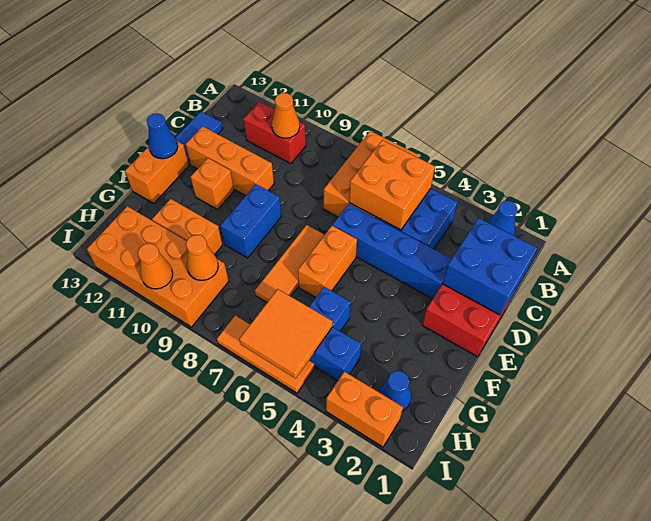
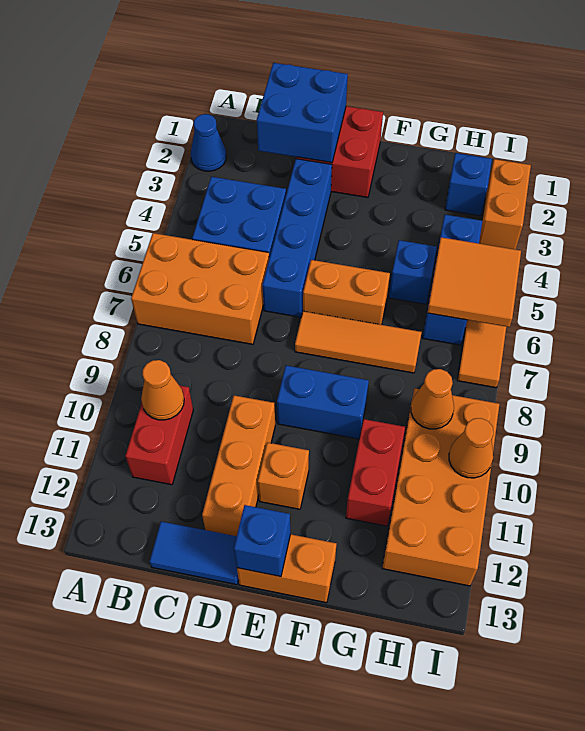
orange brick B5:C6 level 2 -> none
blue cone E13 level 2 -> blue brick E13 level 2
orange brick G10:G11 level 1 -> red brick G10:G11 level 1
blue cone H2 level 1 -> blue brick H2 level 1

